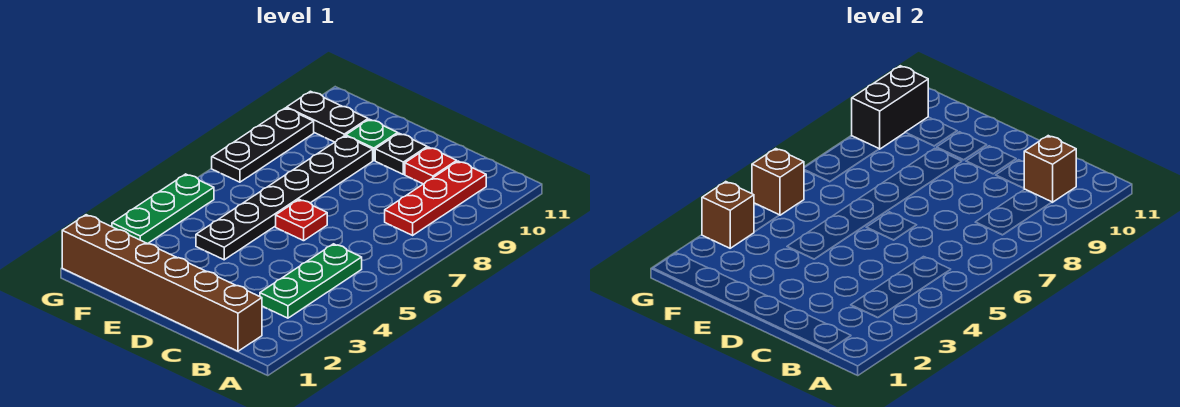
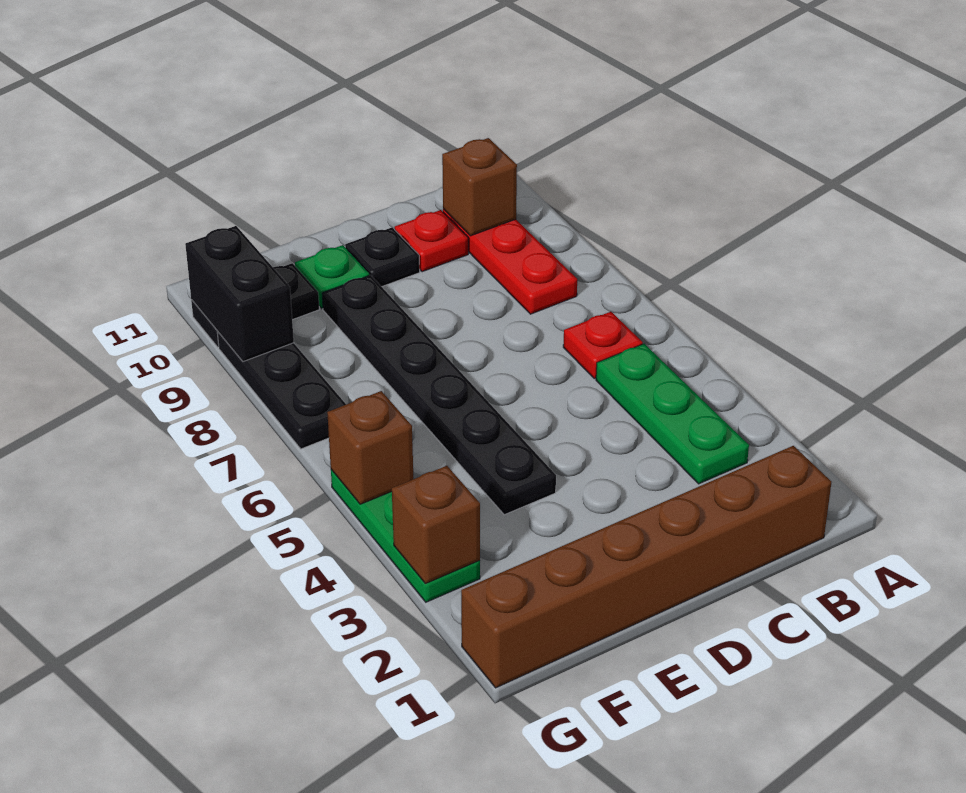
red plate D6 level 1 -> red plate B6 level 1

